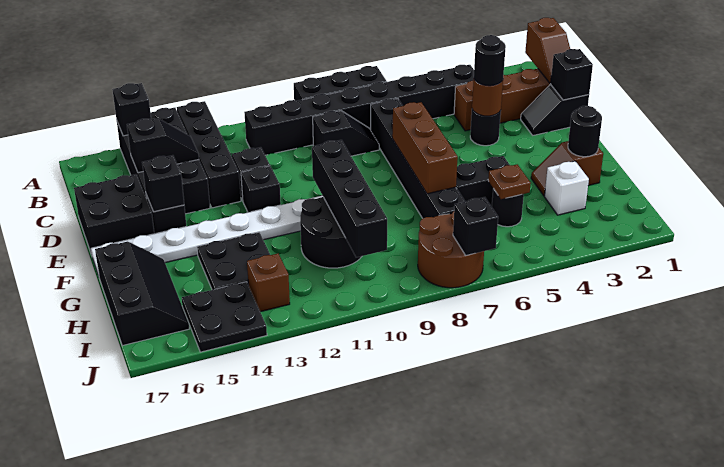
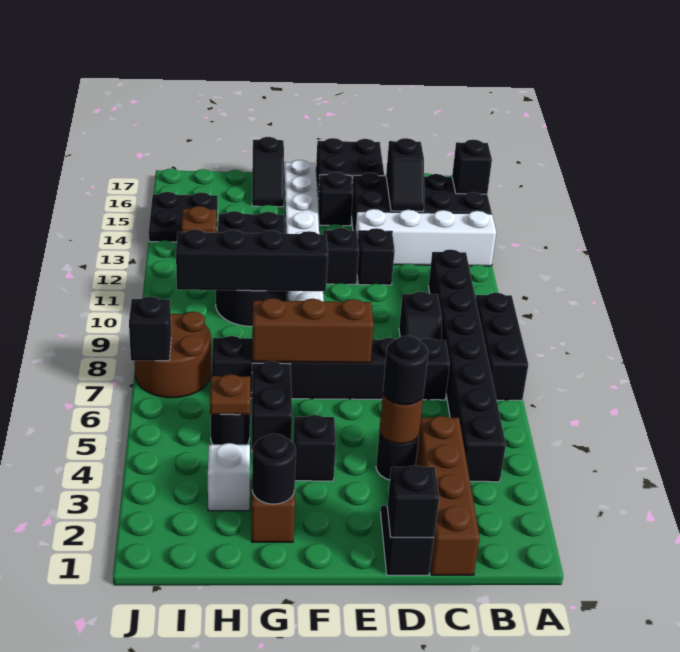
black brick A13:D13 level 1 -> white brick A13:D13 level 1
brown slope B1:C1 level 2 top B -> none
black brick E15 level 2 -> black brick F4 level 1
black slope G16:I17 level 1 top 17 -> black slope G16:G17 level 1 top 17

